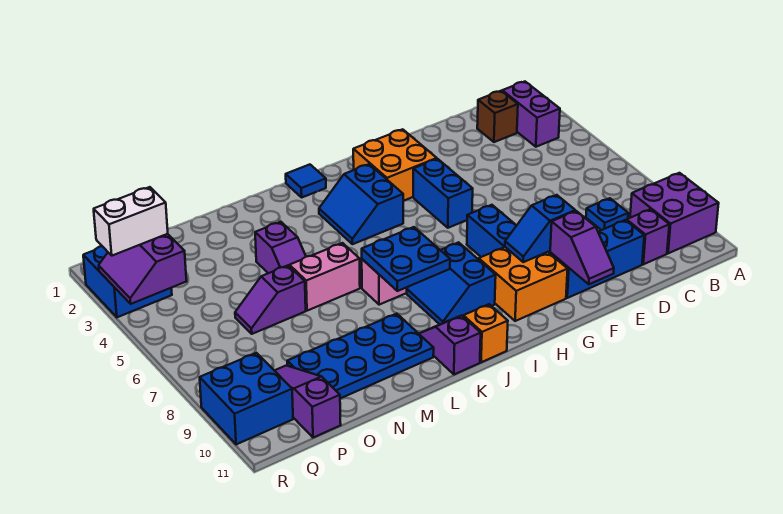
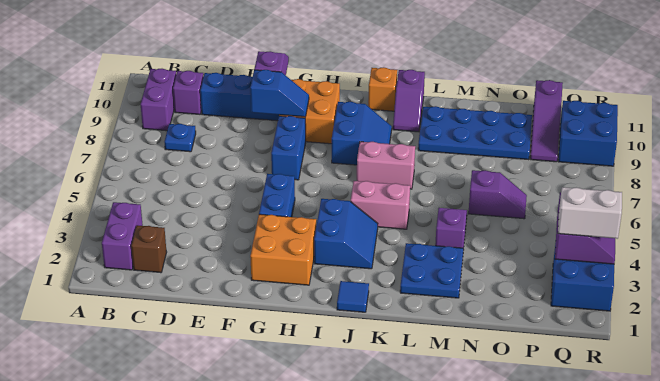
purple brick A9:B10 level 1 -> purple brick B9:B10 level 1
blue plate J7:K8 level 2 -> blue plate L2:M3 level 1
pink brick L6:M6 level 1 -> pink brick J5:K5 level 1

